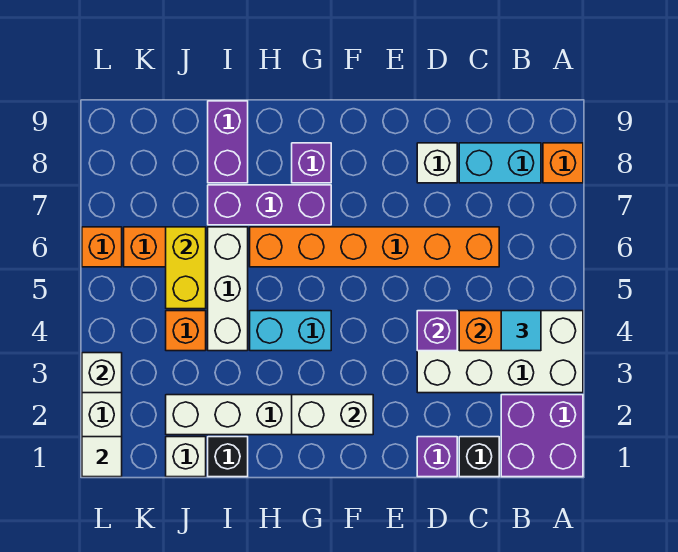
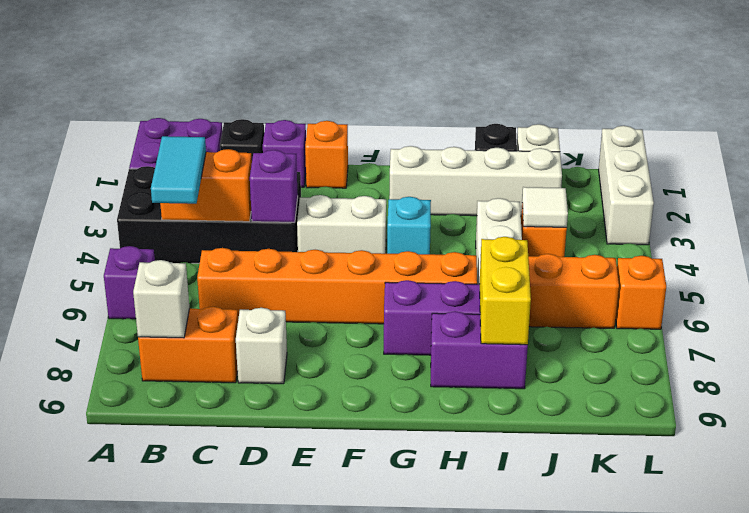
white brick A3:D4 level 1 -> black brick A3:D4 level 1
orange brick A8 level 1 -> orange brick E1 level 1
cyan tile B4 level 3 -> cyan tile B4:B5 level 3
cyan brick B8:C8 level 1 -> orange brick B8:C8 level 1
white brick F2:G2 level 2 -> white brick E4:F4 level 1
cyan brick G4:H4 level 1 -> cyan brick G4 level 1
purple brick G8 level 1 -> purple brick A6 level 1
purple brick I8:I9 level 1 -> purple brick H8:I8 level 1
yellow brick J5:J6 level 2 -> yellow brick I7:I8 level 2
white tile L1 level 2 -> white tile J4 level 2
white brick L3 level 2 -> white brick B8 level 2

